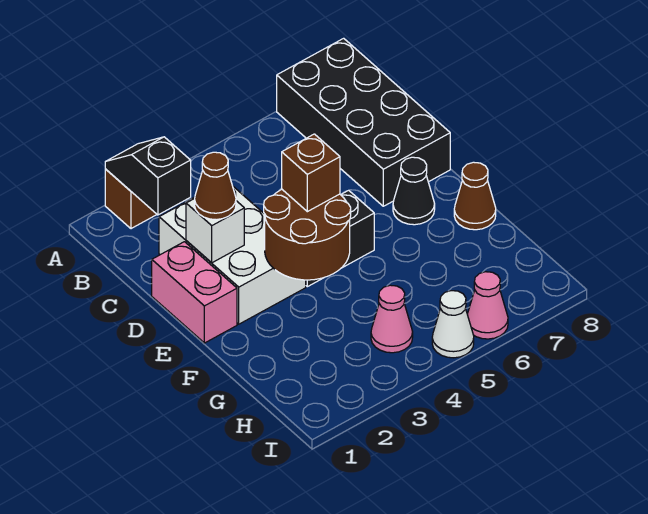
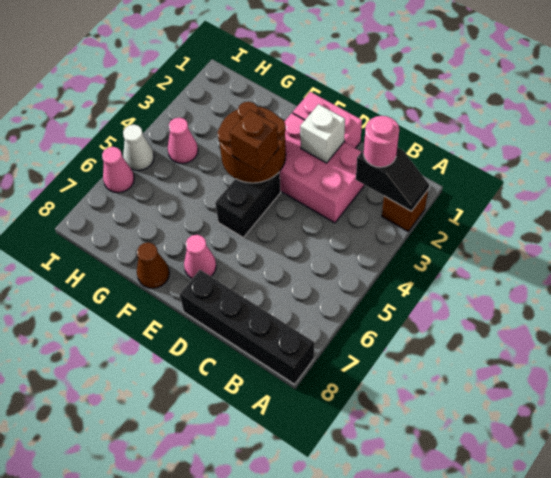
black brick A7:D8 level 1 -> black brick A8:D8 level 1
none -> pink round brick B2 level 3
white brick C2:E3 level 1 -> pink brick C2:E3 level 1
brown cone D2 level 3 -> none
black cone E7 level 1 -> pink cone E7 level 1

